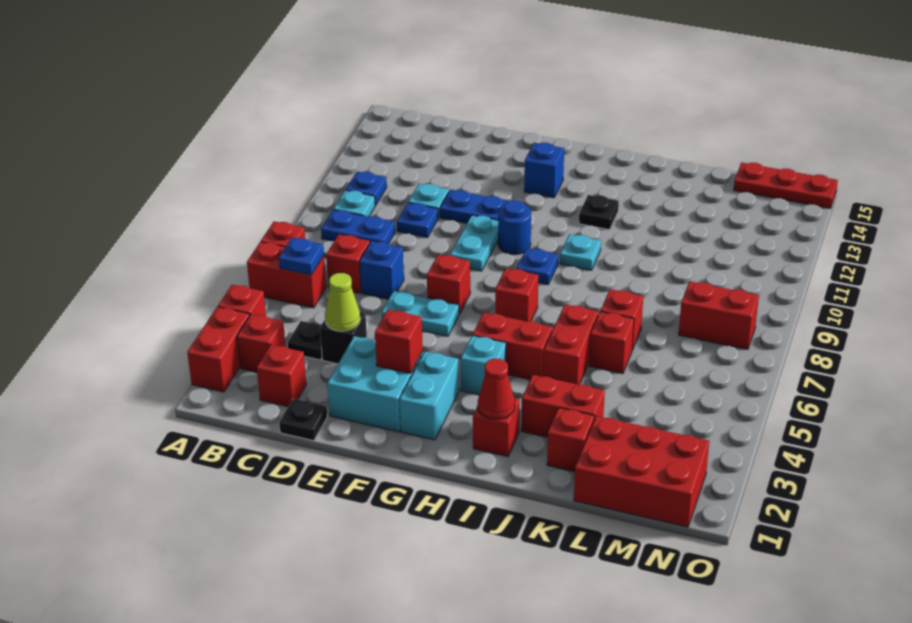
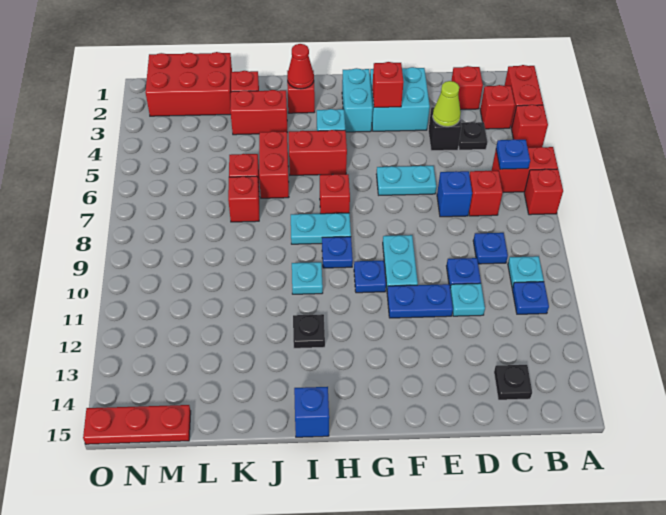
blue plate B9:C9 level 1 -> blue plate C9 level 1
black plate D1 level 1 -> black plate C14 level 1
red brick F7 level 1 -> none
blue round brick G10 level 1 -> blue plate G10 level 1
blue brick G13 level 1 -> blue brick I15 level 1
none -> cyan plate H8:I8 level 1
red brick M8:N8 level 1 -> none

